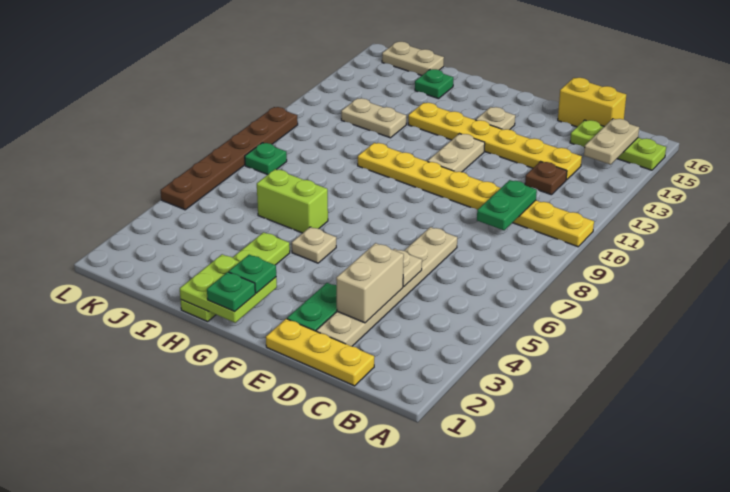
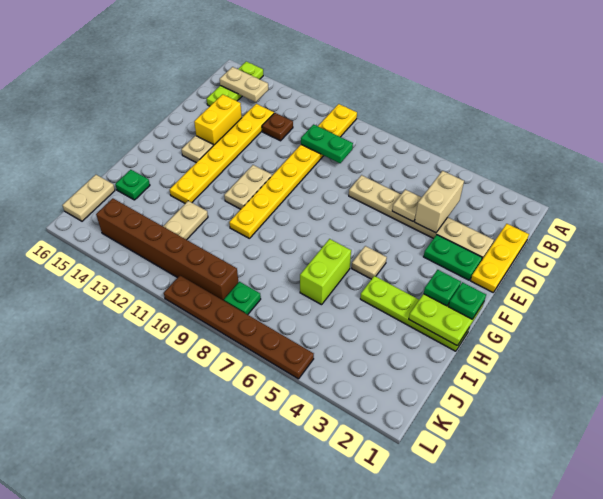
yellow brick C16:D16 level 1 -> yellow brick D14:E14 level 1
tan brick D3:D4 level 2 -> tan brick C4:D4 level 2
tan plate F11:F12 level 1 -> tan plate F11:G11 level 1
none -> brown brick K9:K14 level 1

